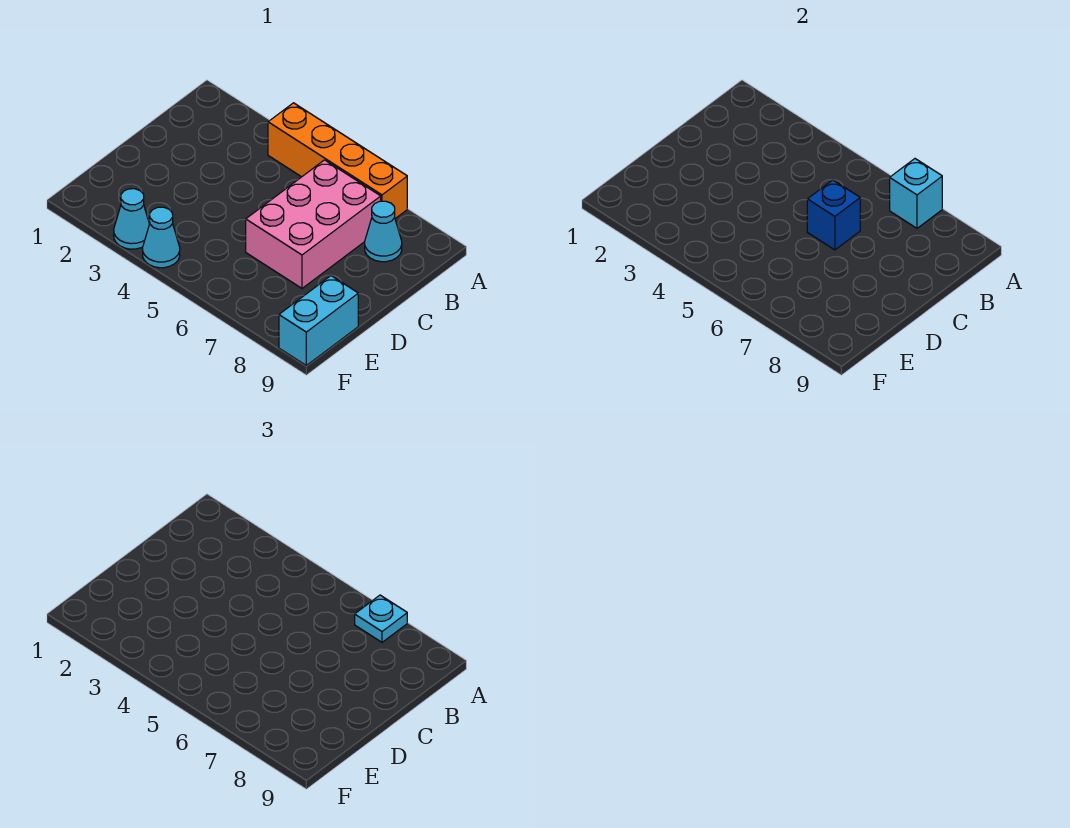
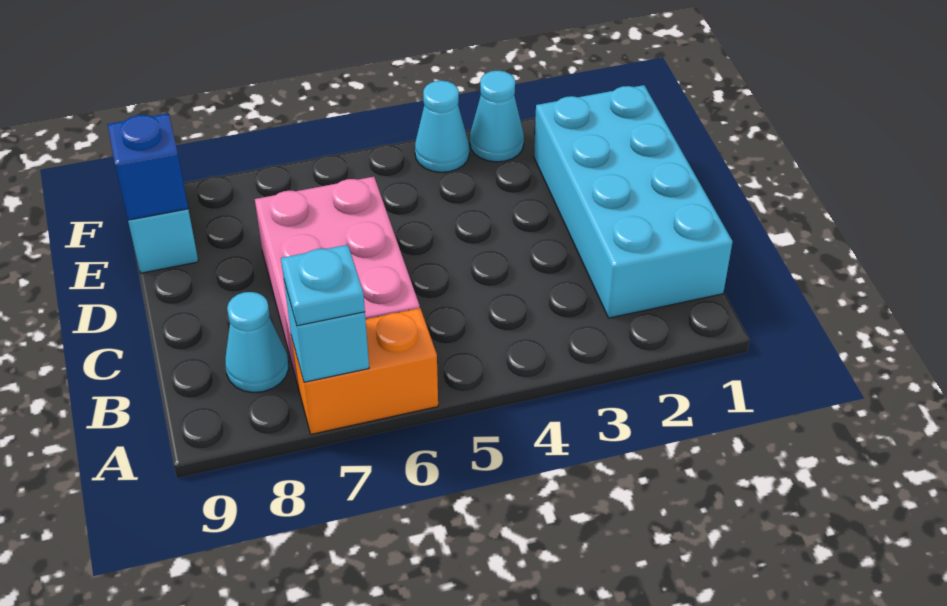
orange brick A4:A7 level 1 -> orange brick A6:A7 level 1
none -> cyan brick B1:E2 level 1
blue brick C6 level 2 -> blue brick E9 level 2

